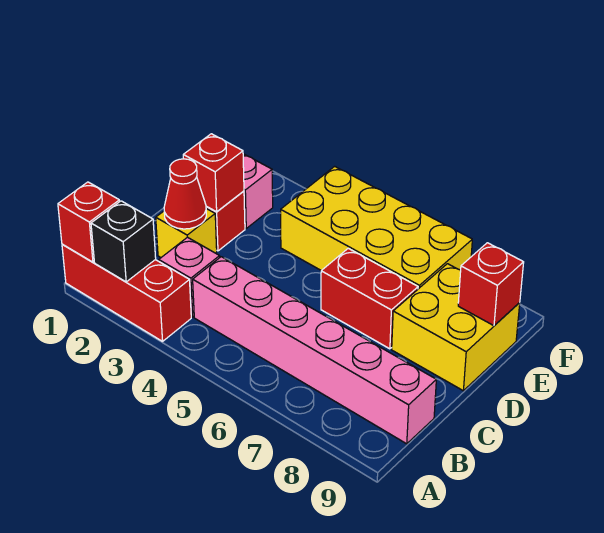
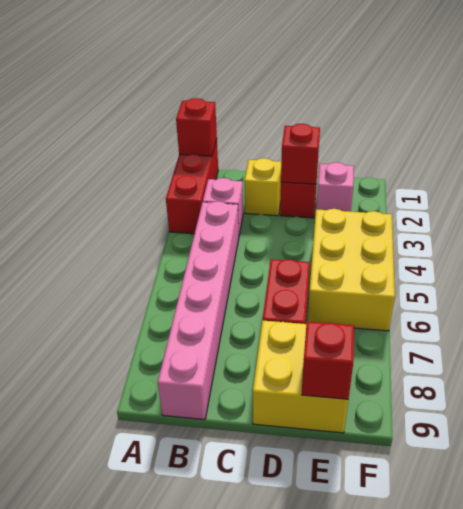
black brick A2 level 2 -> none
red cone C2 level 2 -> none
yellow brick E4:F7 level 1 -> yellow brick E4:F6 level 1

